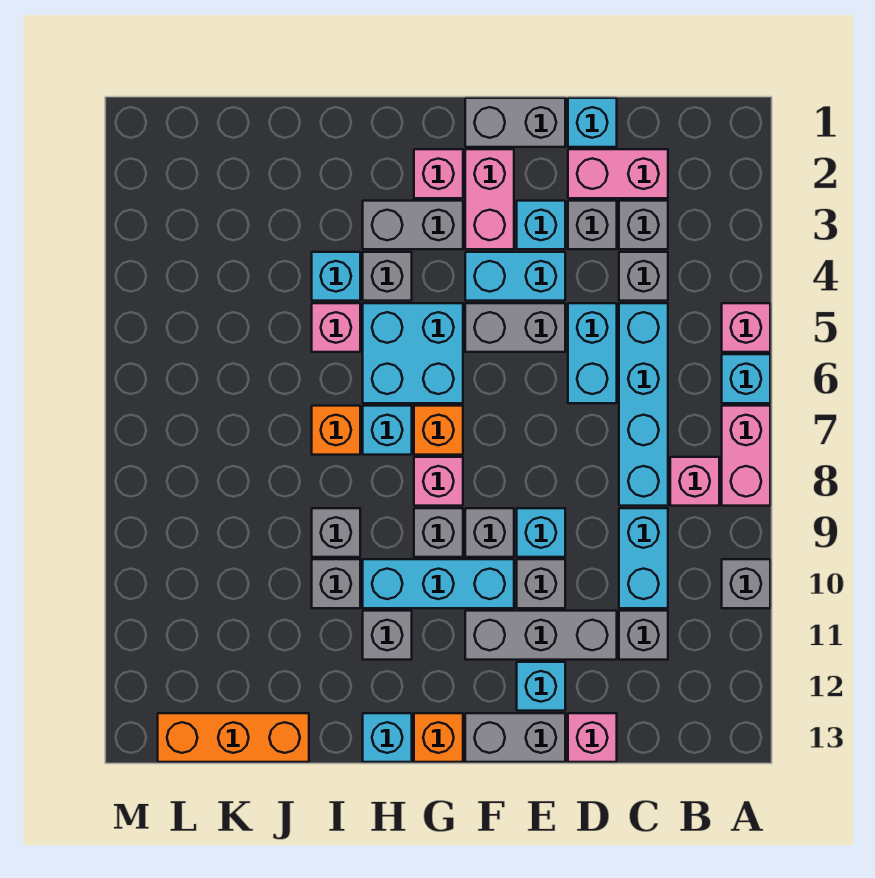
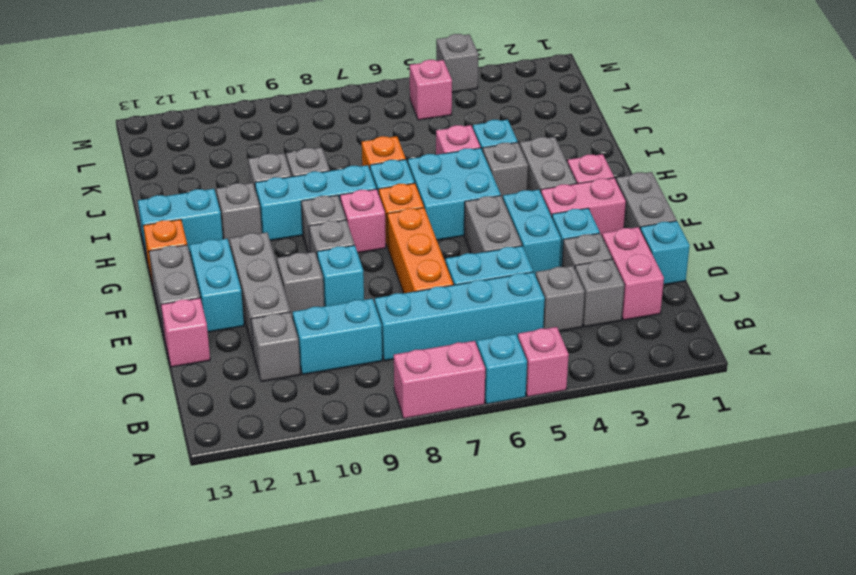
grey brick A10 level 1 -> grey brick M4 level 1
pink brick B8 level 1 -> pink brick L5 level 1
cyan brick E12 level 1 -> cyan brick E12:F12 level 1
cyan brick F10:H10 level 1 -> cyan brick H8:H10 level 1
cyan brick H13 level 1 -> cyan brick H12:H13 level 1
orange brick J13:L13 level 1 -> orange brick D7:F7 level 1

